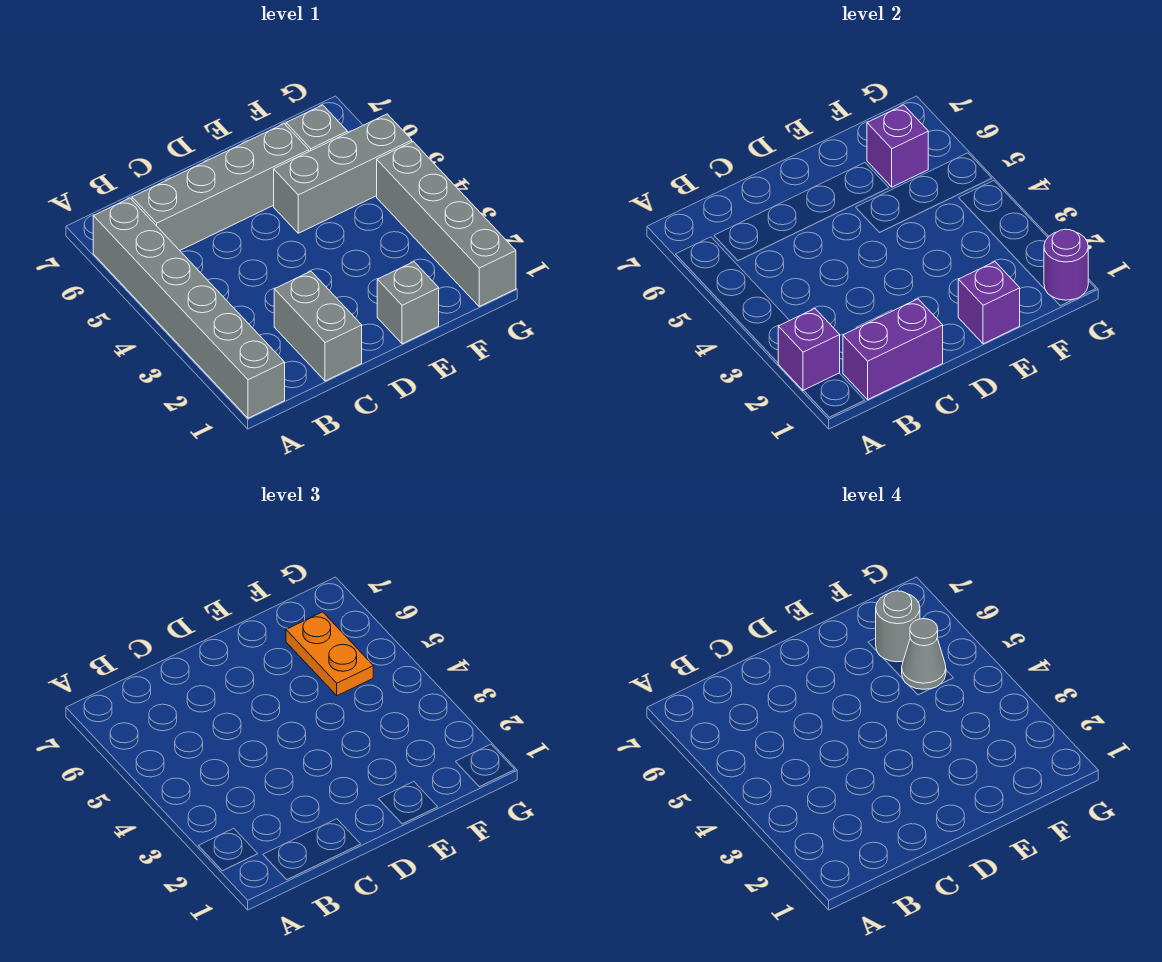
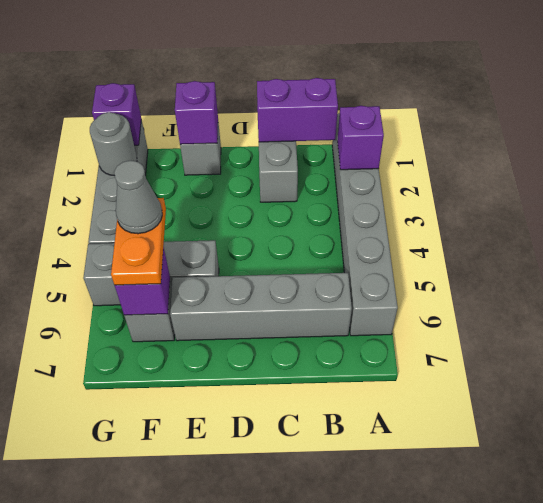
grey round brick F6 level 4 -> grey round brick G2 level 2
purple round brick G1 level 2 -> purple brick G1 level 2

